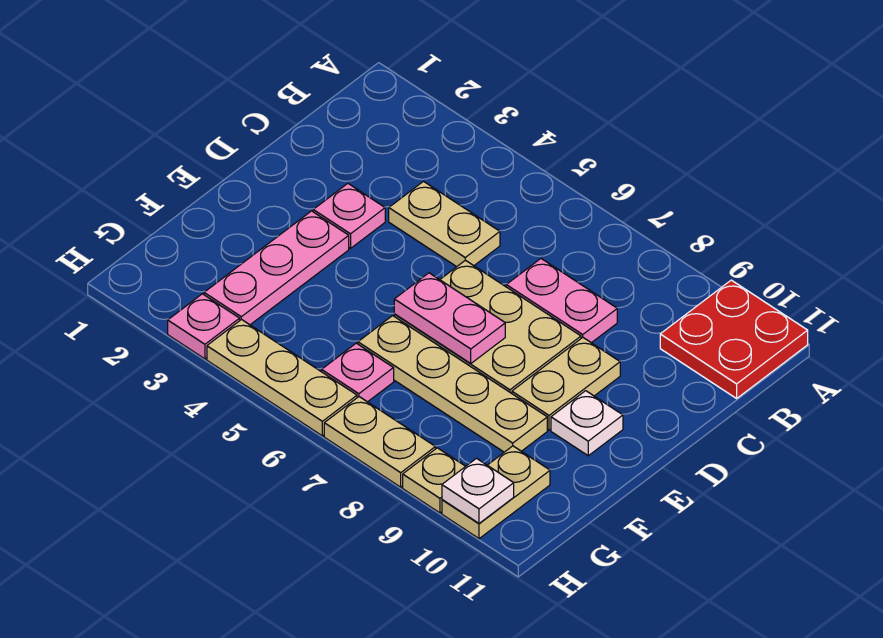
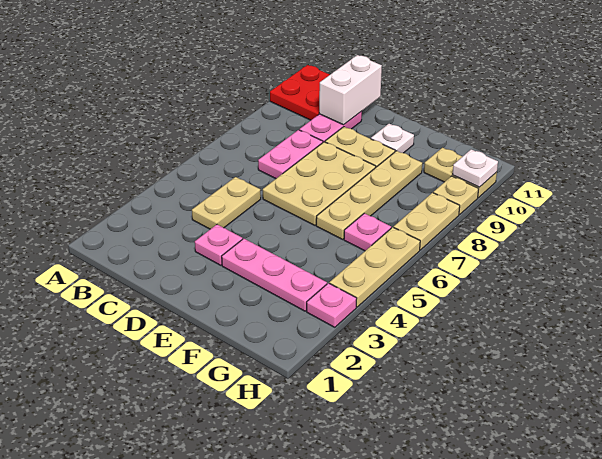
none -> white brick C10:C11 level 2
pink plate E6:E7 level 2 -> pink plate C9:C10 level 1

